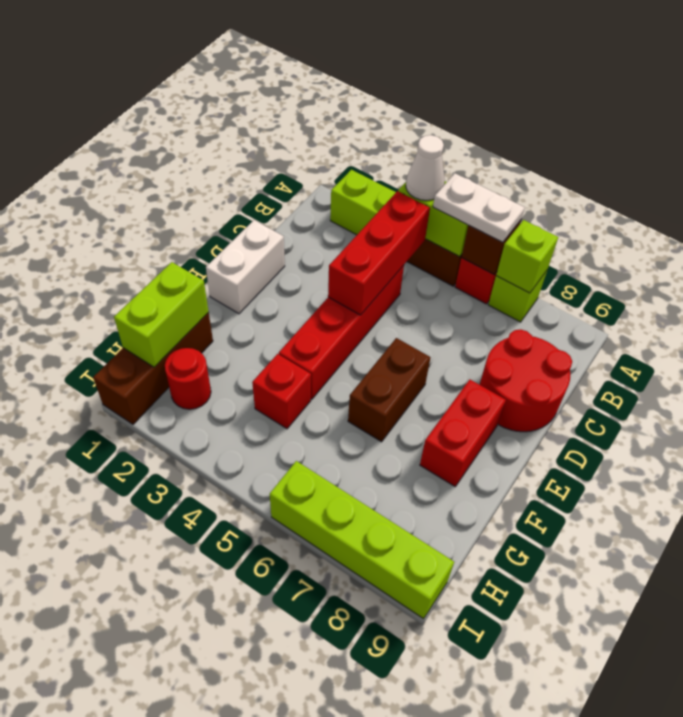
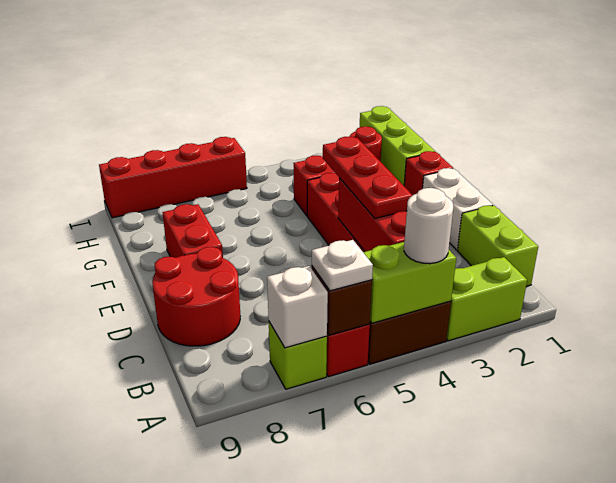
white cone A4 level 3 -> white round brick A4 level 3
white plate A5:A6 level 3 -> white plate A6 level 3
lime brick A7 level 2 -> white brick A7 level 2
none -> red plate C4:E4 level 3
brown brick E6:F6 level 1 -> none
none -> red brick F1 level 1
brown brick G1:I1 level 1 -> lime brick G1:I1 level 1
lime brick G1:H1 level 2 -> lime brick B1:C1 level 1
lime brick I6:I9 level 1 -> red brick I6:I9 level 1

